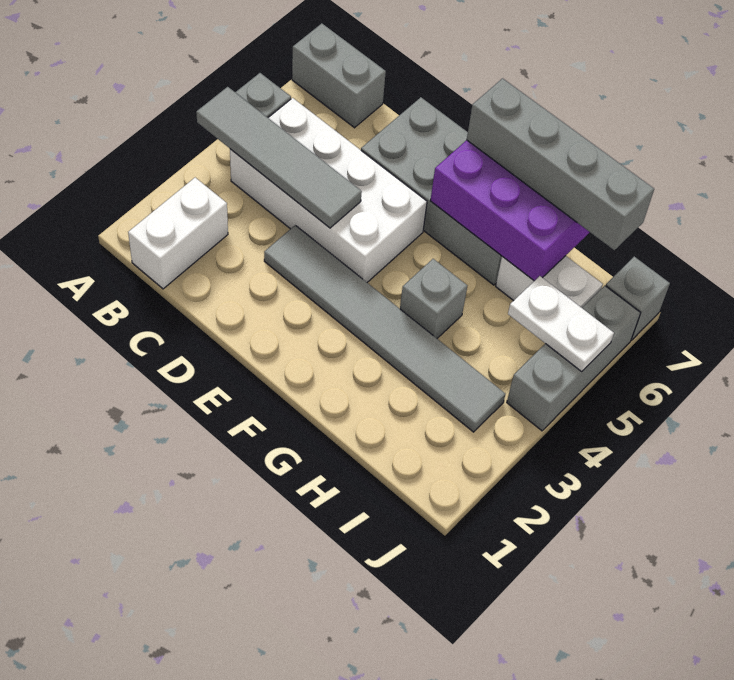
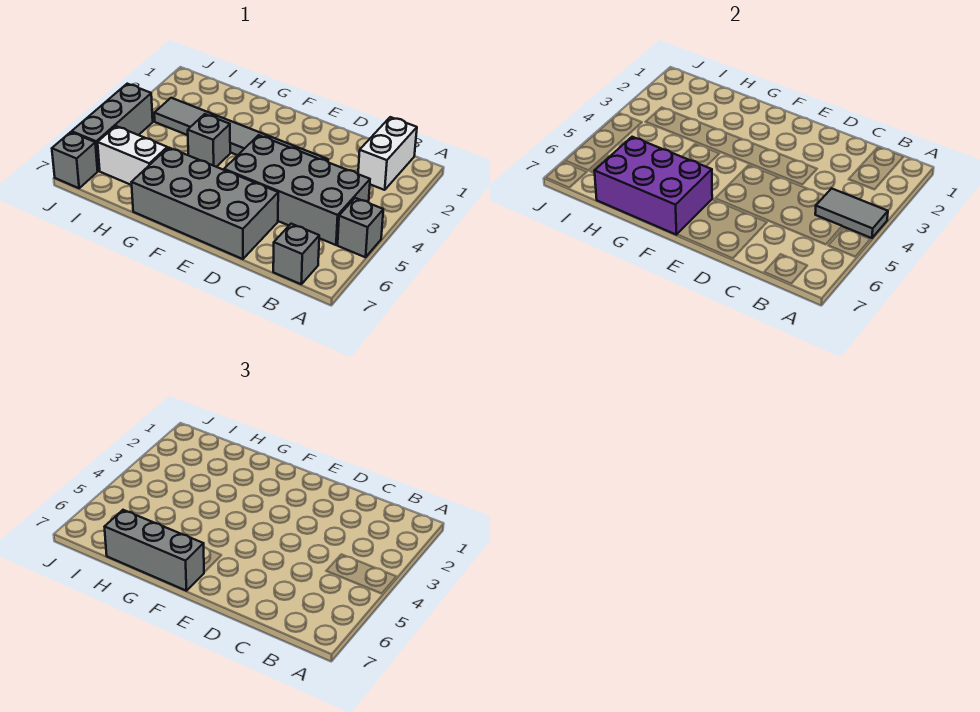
grey tile A4:D4 level 2 -> grey tile A4:B4 level 2
grey brick A7:B7 level 1 -> grey brick B7 level 1
white brick B4:E5 level 1 -> grey brick B4:E5 level 1
grey brick F7:I7 level 3 -> grey brick F7:H7 level 3
white plate I5:J5 level 2 -> none

